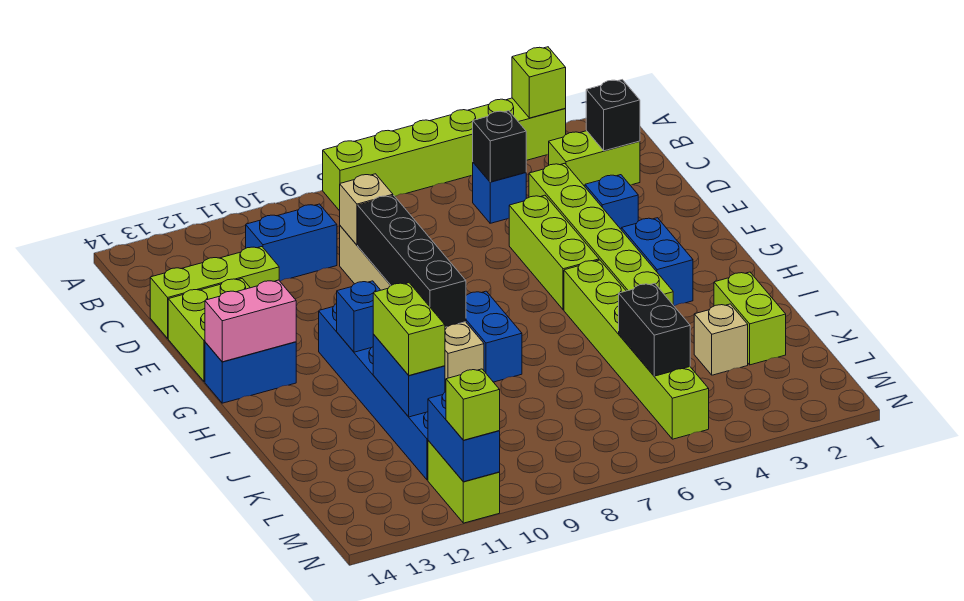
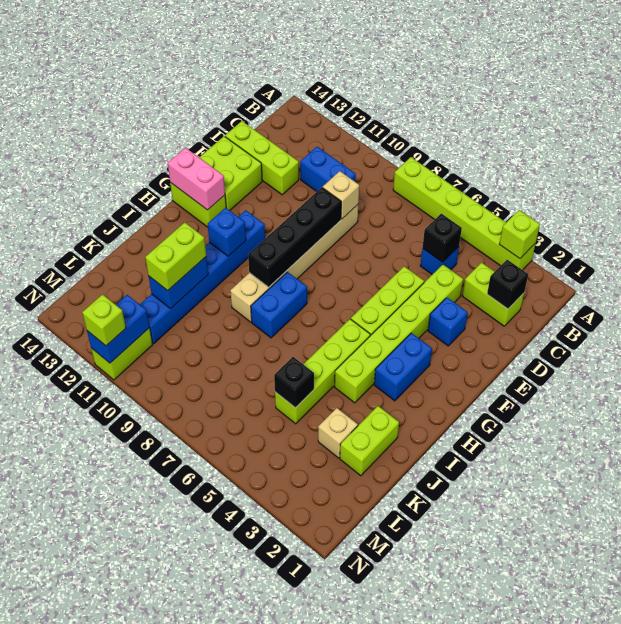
blue brick G13:G14 level 1 -> lime brick G13:G14 level 1
lime brick H5:M5 level 1 -> lime brick H5:K5 level 1
black brick K5:L5 level 2 -> black brick K5 level 2

